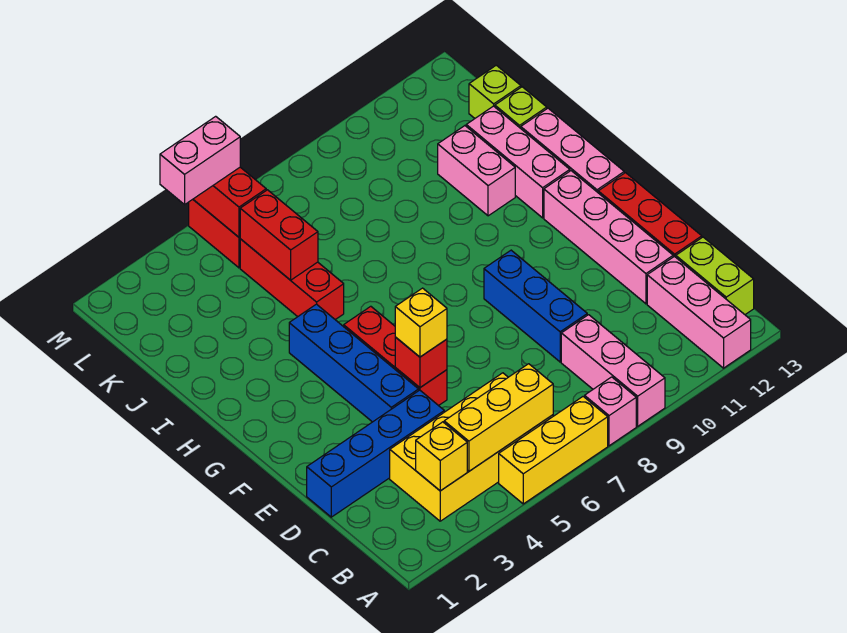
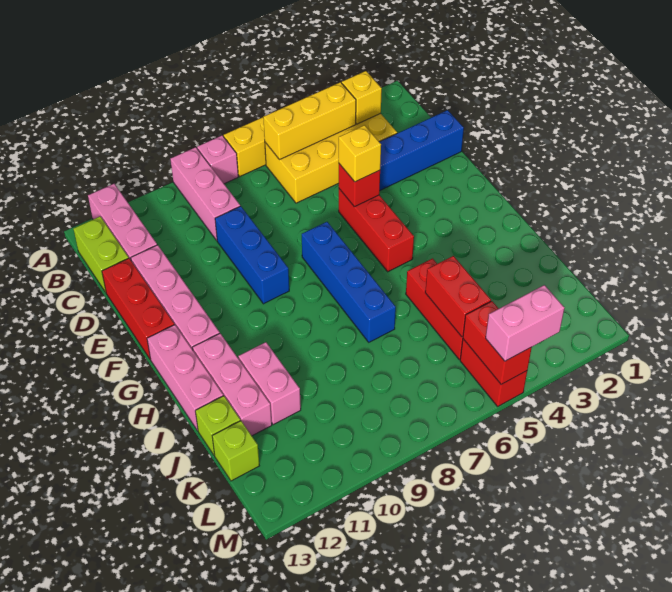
blue brick E4:H4 level 1 -> blue brick F7:I7 level 1

